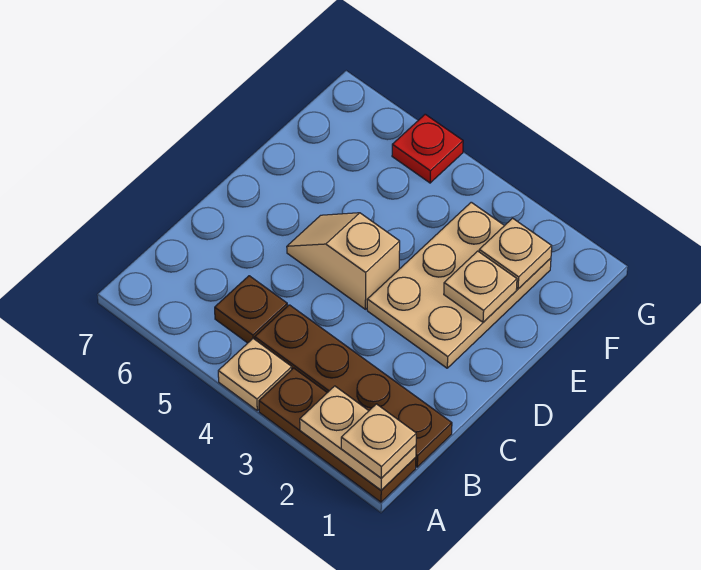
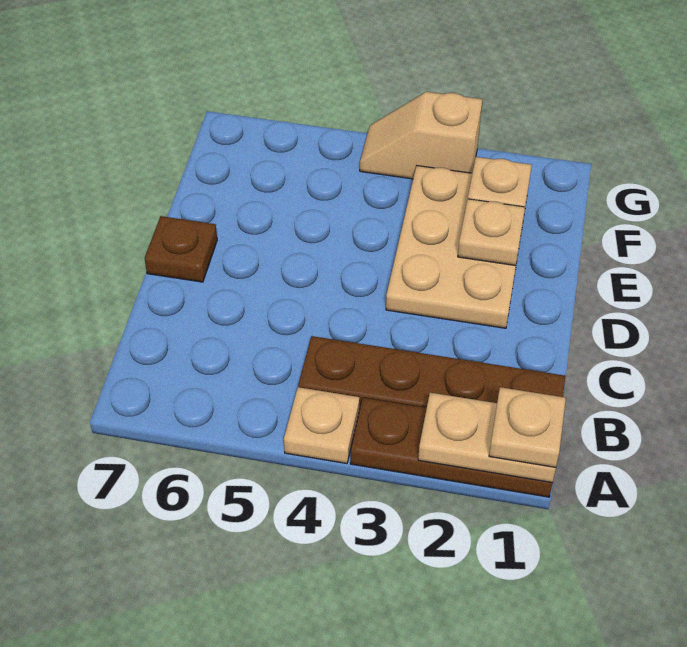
brown plate B5 level 1 -> brown plate D7 level 1
tan slope D4:D5 level 1 top 4 -> tan slope G3:G4 level 1 top 3
red plate G5 level 1 -> none

